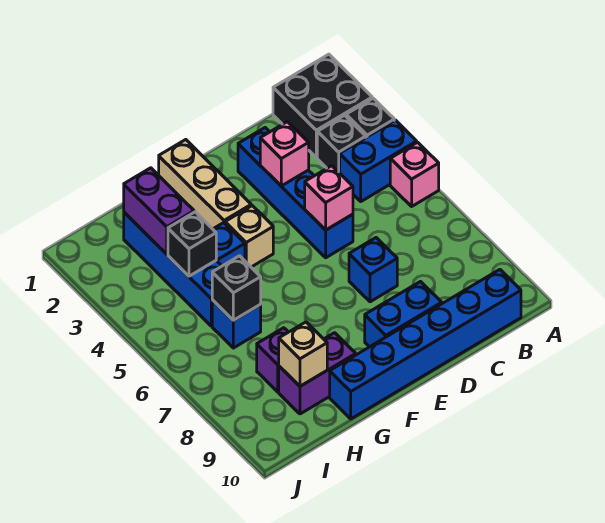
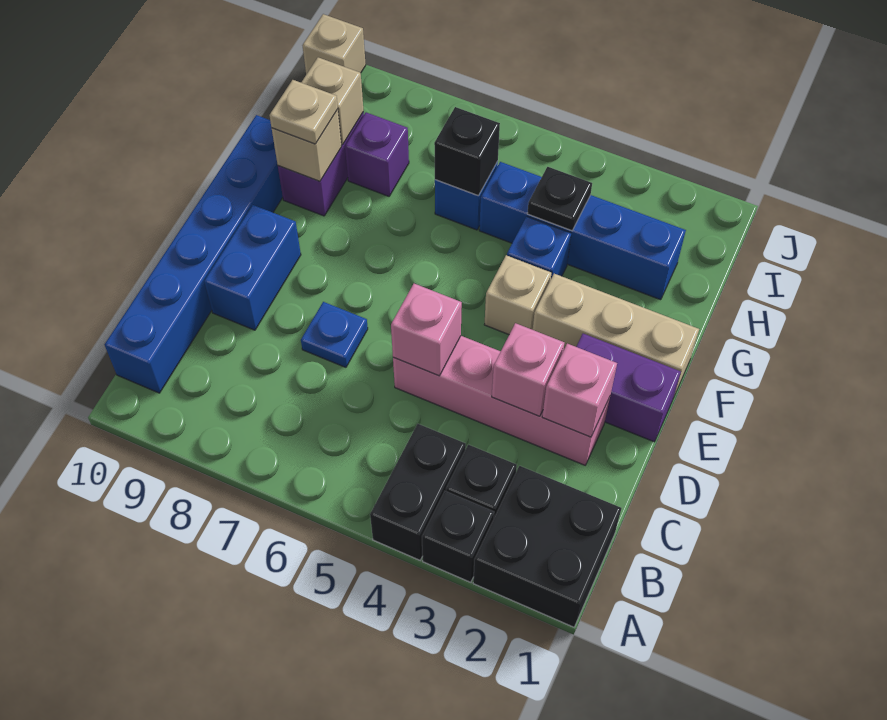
blue brick A4:B4 level 1 -> black brick A4:B4 level 1
pink brick A5 level 1 -> pink brick D2 level 2
blue brick D2:D5 level 1 -> pink brick D2:D5 level 1
blue brick D7 level 1 -> blue plate D7 level 1
none -> tan brick G9 level 2
none -> tan plate G9 level 3
purple brick H2:H3 level 2 -> purple brick E1:E2 level 1
black brick H4 level 2 -> black plate H4 level 2
none -> tan brick J10 level 1

